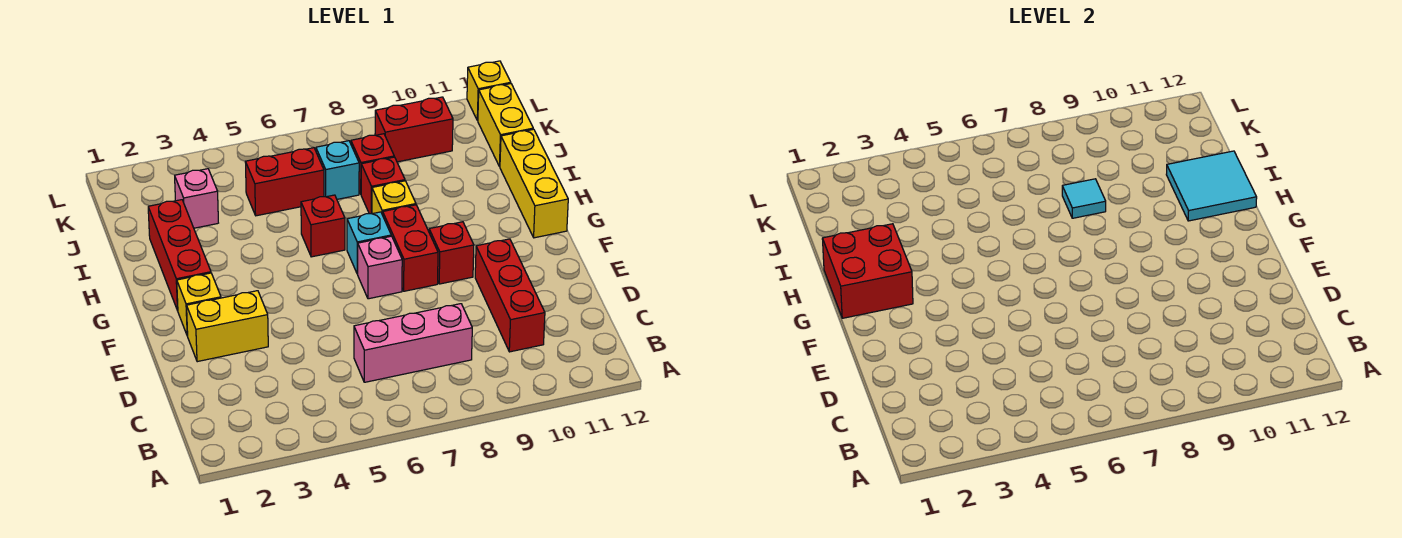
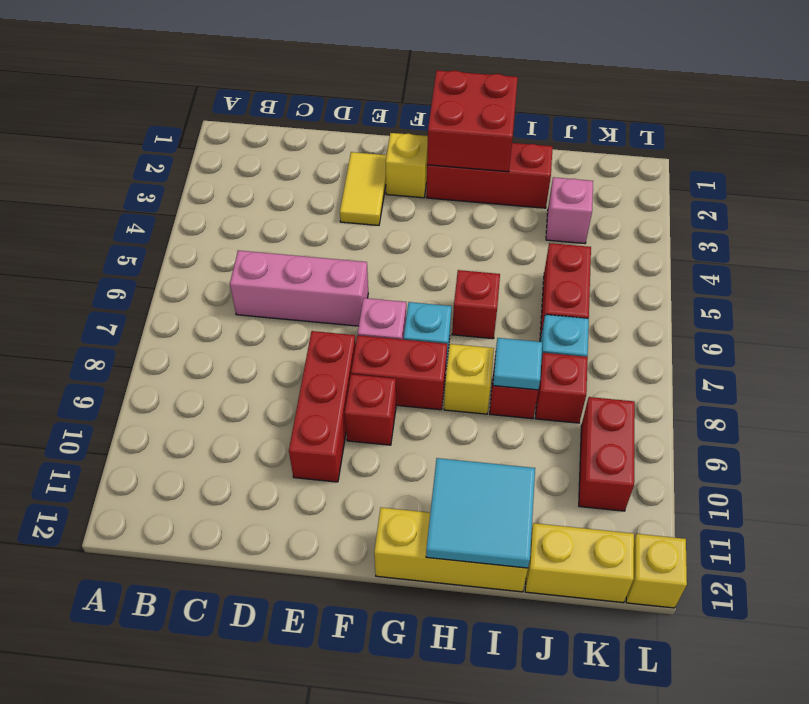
pink brick C6:C8 level 1 -> pink brick C6:E6 level 1
red brick C10:E10 level 1 -> red brick E8:E10 level 1
yellow brick E2:E3 level 1 -> yellow tile E2:E3 level 1

